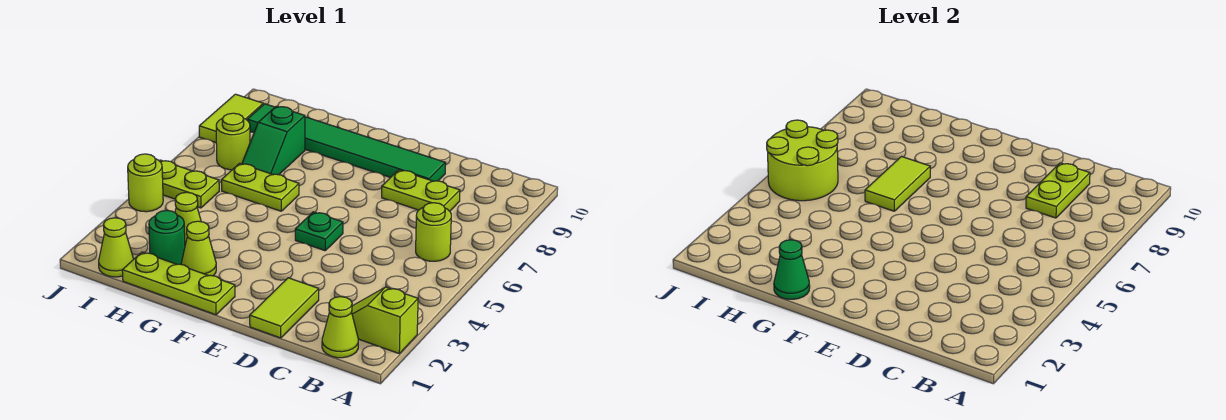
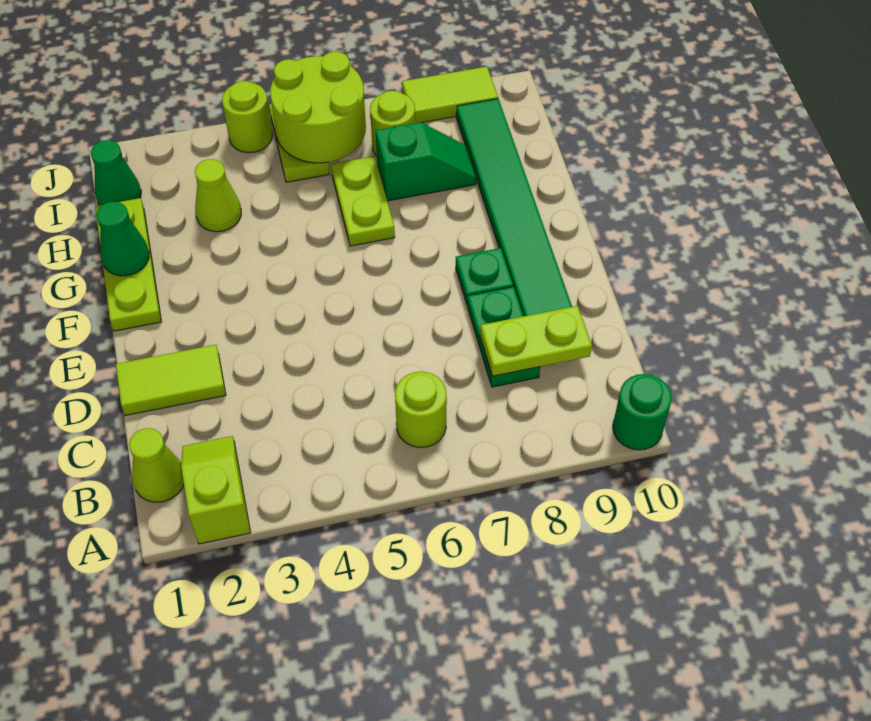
lime plate C8:D8 level 1 -> green plate C8:D8 level 1
green plate E5 level 1 -> green plate E8 level 1
lime cone G2 level 1 -> none
lime tile G6:G7 level 2 -> none
green round brick H2 level 1 -> green round brick A10 level 1
green slope H7:H8 level 1 top 8 -> green slope H7:H8 level 1 top 7
lime cone I1 level 1 -> green cone I1 level 1

